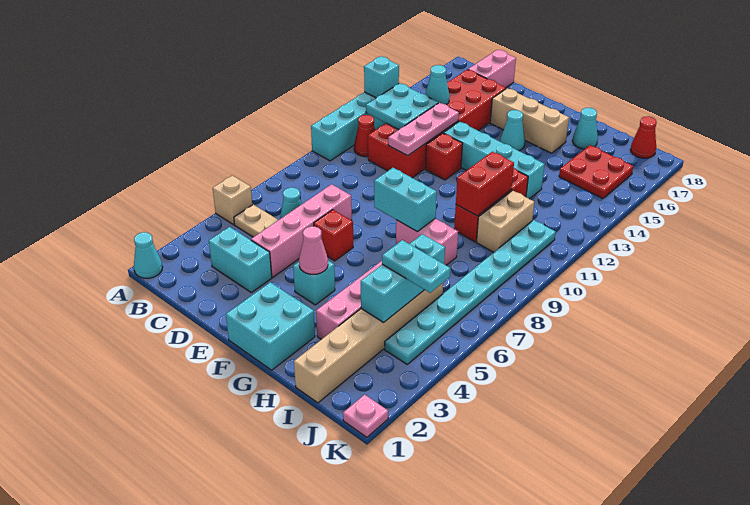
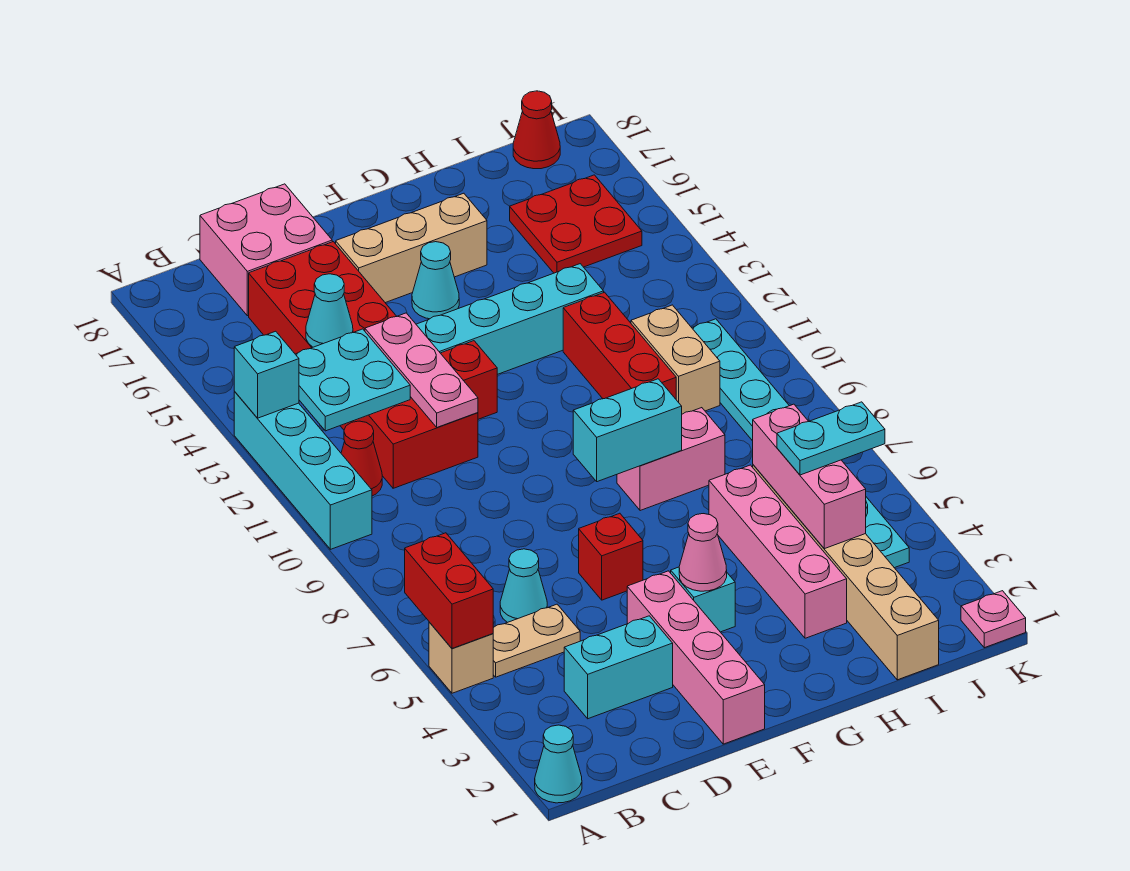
pink brick C17:C18 level 1 -> pink brick C17:D18 level 1
pink brick D4:D7 level 1 -> pink brick E1:E4 level 1
cyan brick F1:G2 level 1 -> none
red brick H10:H11 level 2 -> red brick A5:A6 level 2
cyan cone H17 level 1 -> none
cyan brick I4:I6 level 2 -> pink brick I4:I6 level 2

